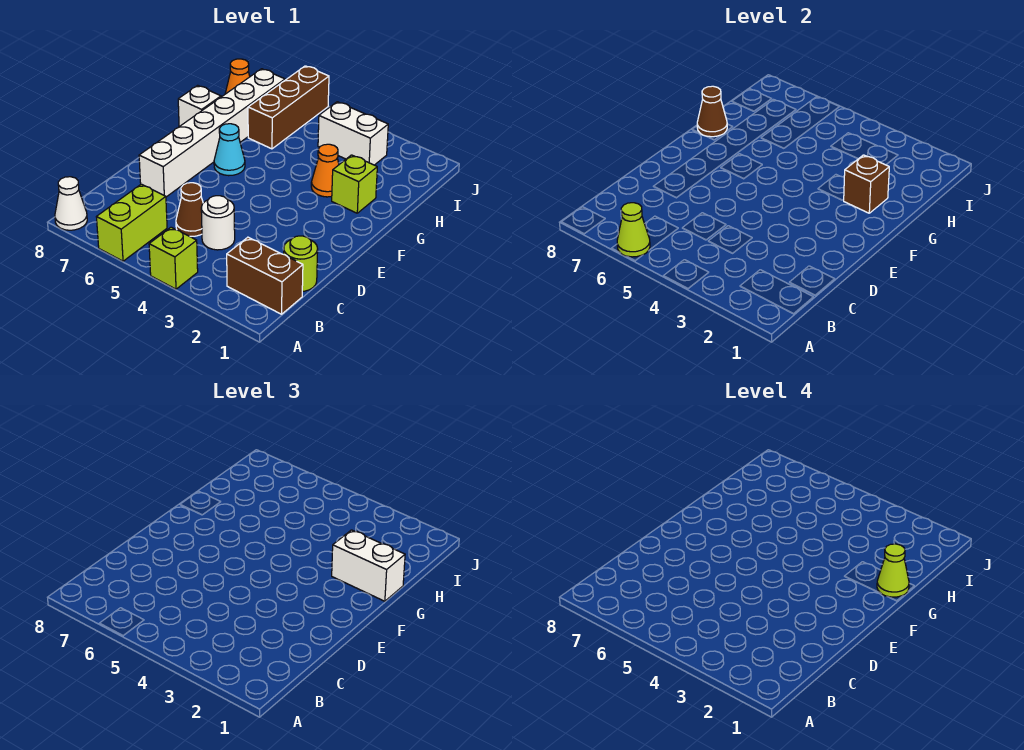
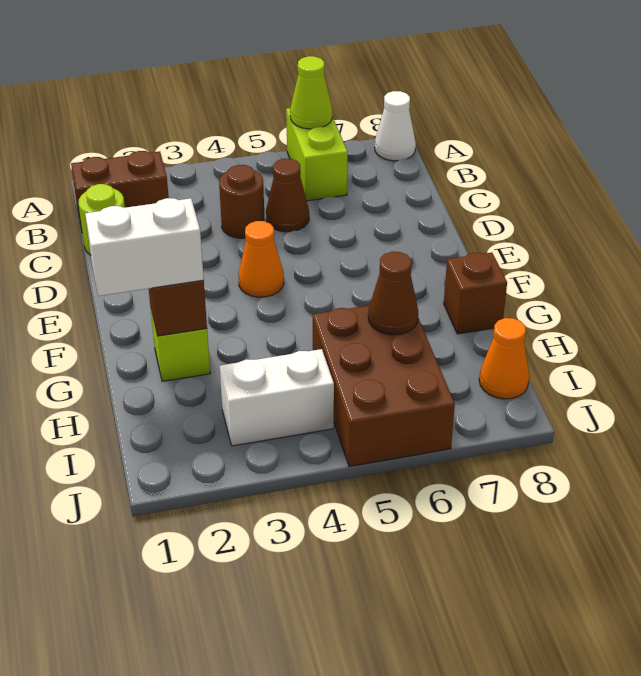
lime brick A4 level 1 -> none
white round brick C4 level 1 -> brown round brick C4 level 1
white brick D7:I7 level 1 -> none
cyan cone F6 level 1 -> none
lime cone G1 level 4 -> none
orange cone G3 level 1 -> orange cone E4 level 1
white brick G8 level 1 -> brown brick G8 level 1
brown cone G8 level 2 -> brown cone H6 level 2
brown brick H6:J6 level 1 -> brown brick H5:J6 level 1

